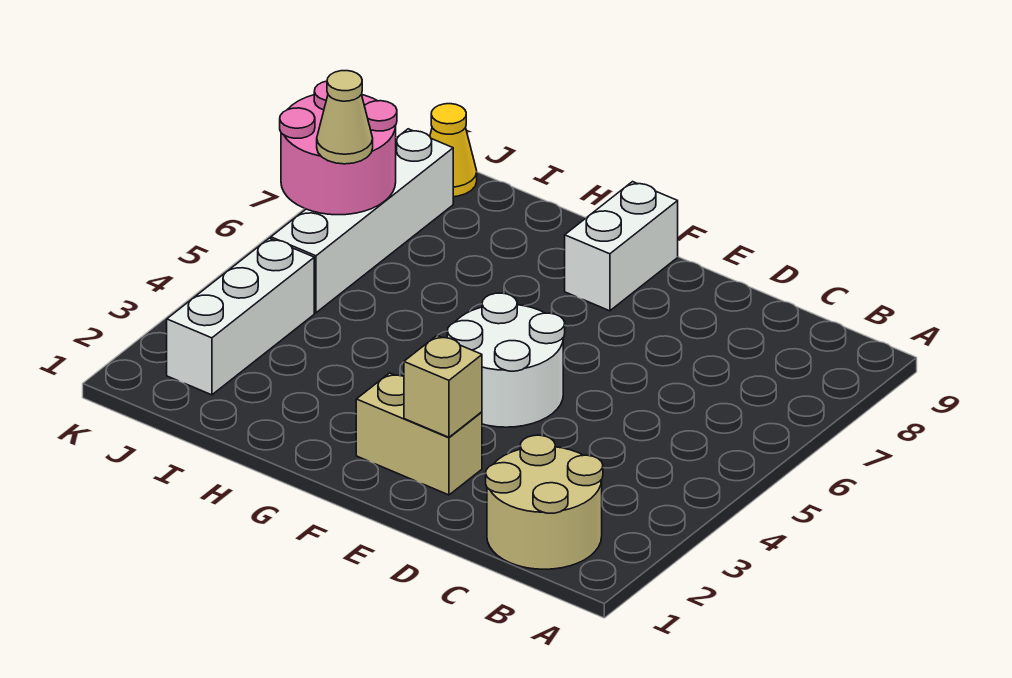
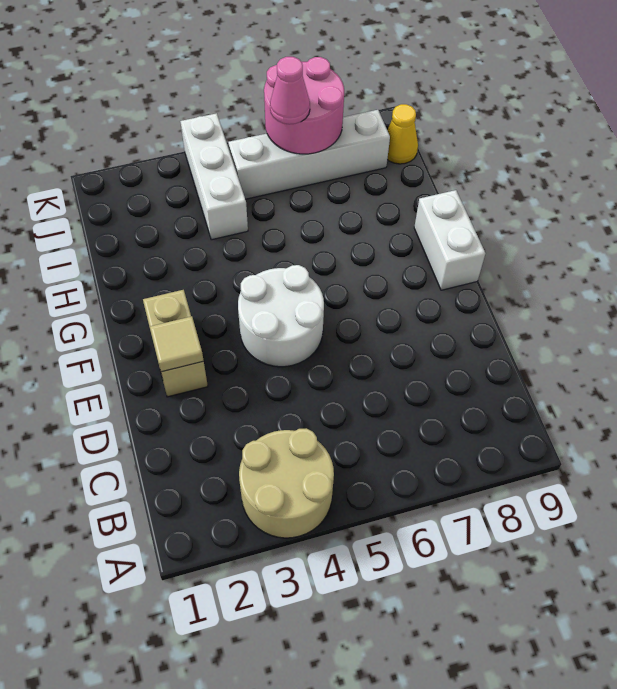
tan round brick B1:C2 level 1 -> tan round brick A3:B4 level 1
tan brick E2 level 2 -> tan tile E2 level 2
white brick F8:F9 level 1 -> white brick F9:G9 level 1
white brick J2:J4 level 1 -> white brick I4:K4 level 1
tan cone J6 level 3 -> pink cone J6 level 3

